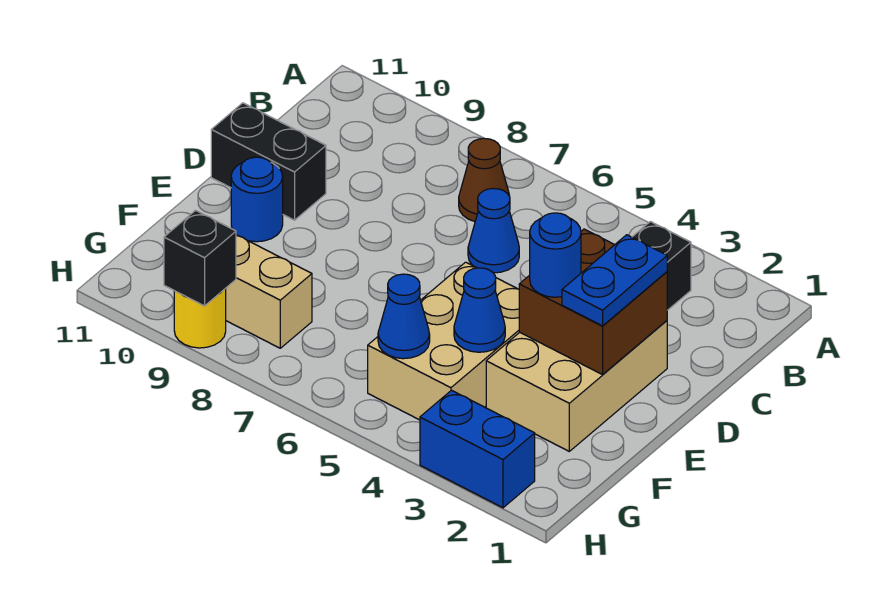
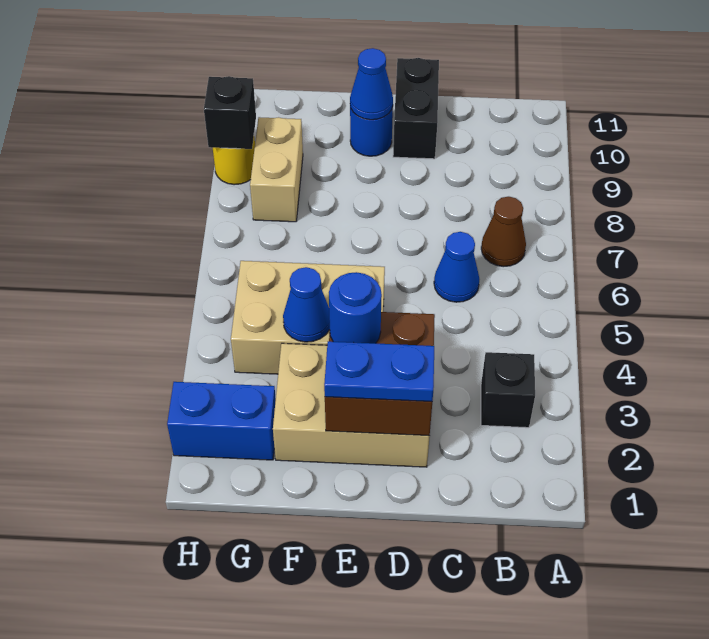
blue cone G5 level 2 -> blue cone E10 level 2
blue brick H2:H3 level 1 -> blue brick G2:H2 level 1

